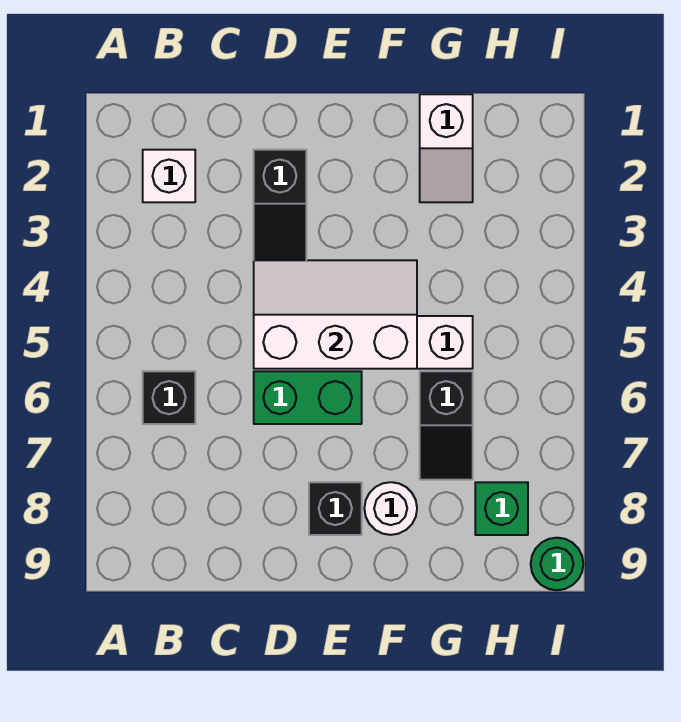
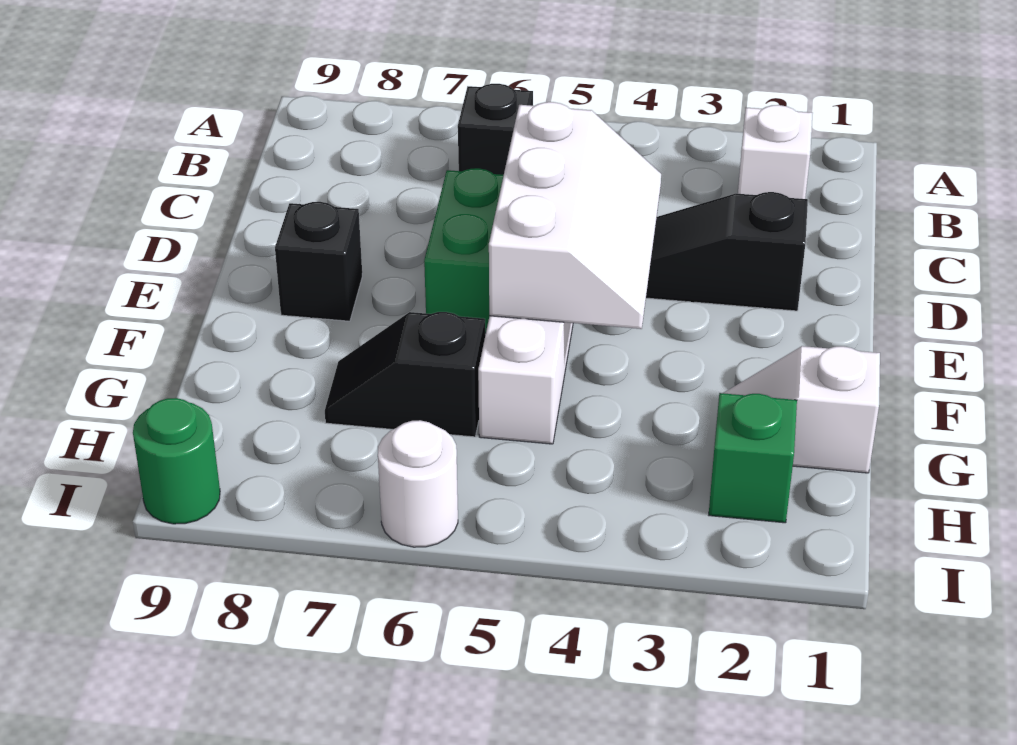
white round brick F8 level 1 -> white round brick I6 level 1
green brick H8 level 1 -> green brick H2 level 1

